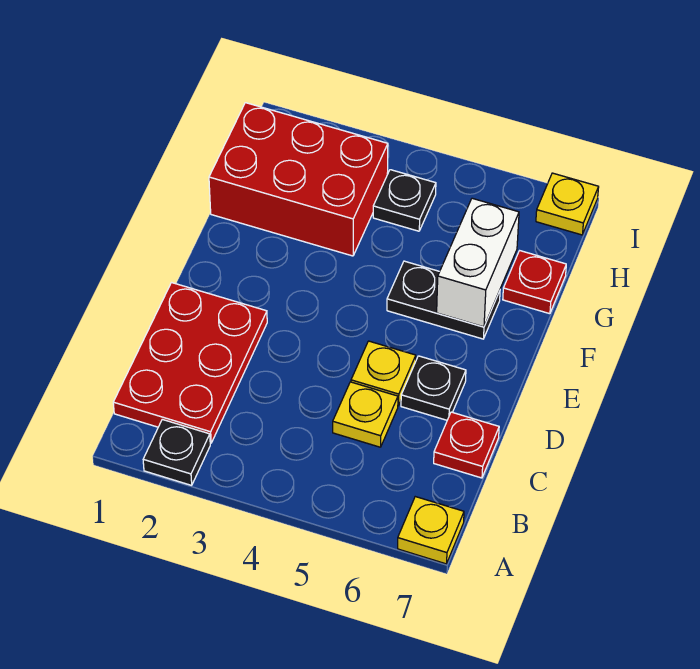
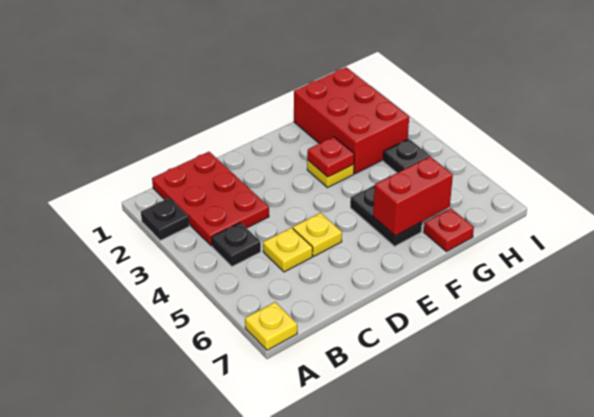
red plate B1:D2 level 1 -> red plate B1:C3 level 1
red plate C7 level 1 -> red plate F3 level 2
black plate D6 level 1 -> black plate B4 level 1
white brick F6:G6 level 2 -> red brick F6:G6 level 2
yellow plate I7 level 1 -> yellow plate F3 level 1

